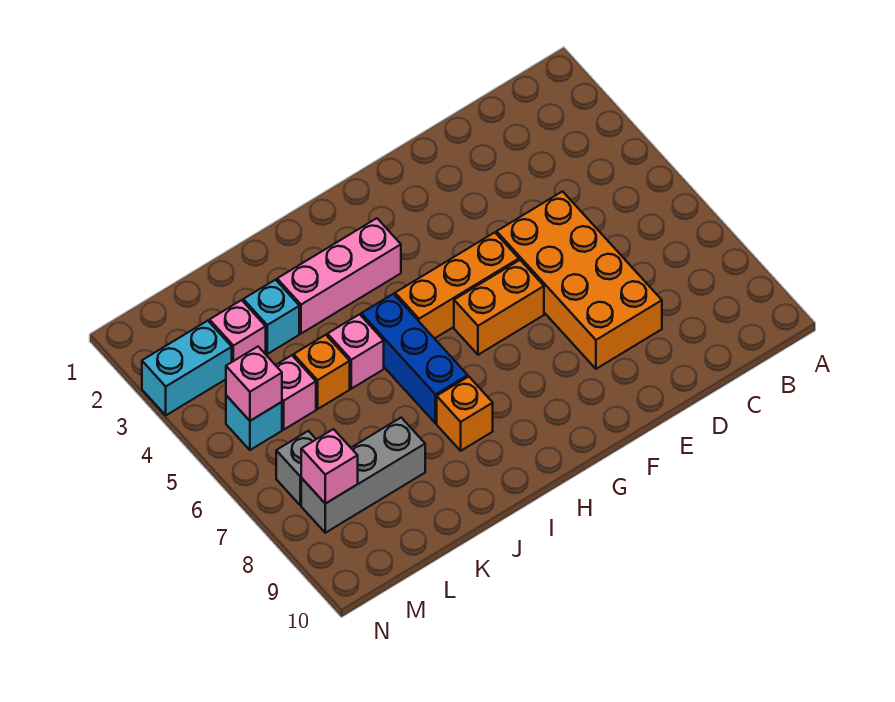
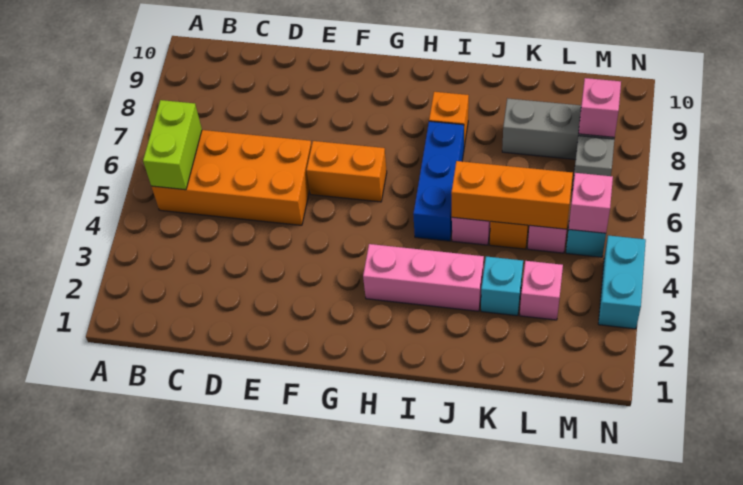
none -> lime brick B5:B6 level 2
orange brick D5:E8 level 1 -> orange brick B5:E6 level 1
orange brick F5:H5 level 1 -> orange brick J5:L5 level 2
cyan brick M3:N3 level 1 -> cyan brick N3:N4 level 1

